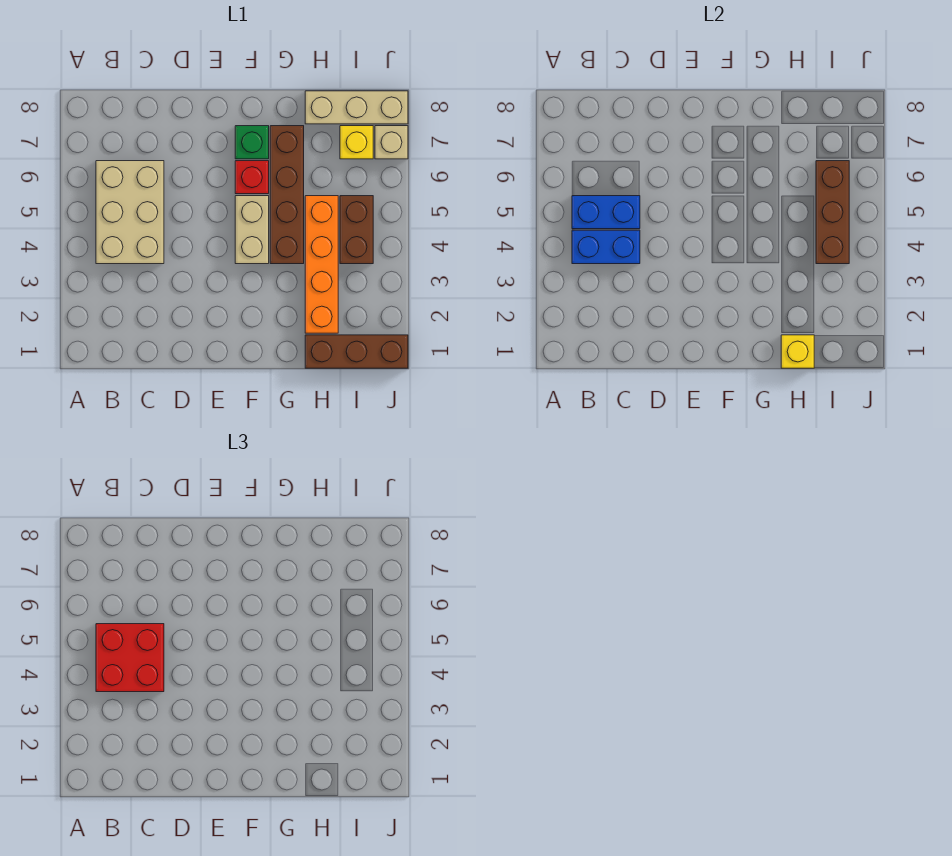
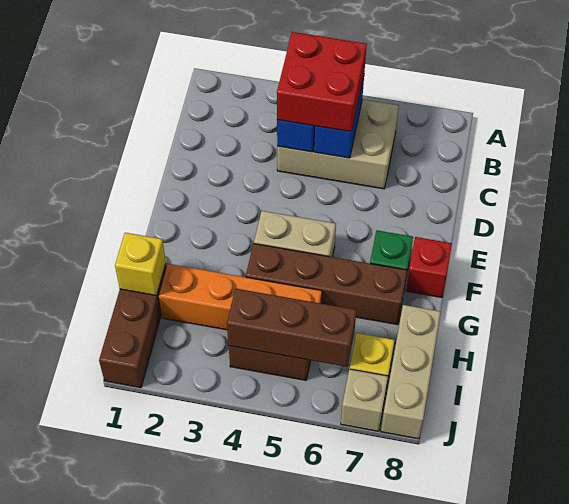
red brick F6 level 1 -> red brick F8 level 1

